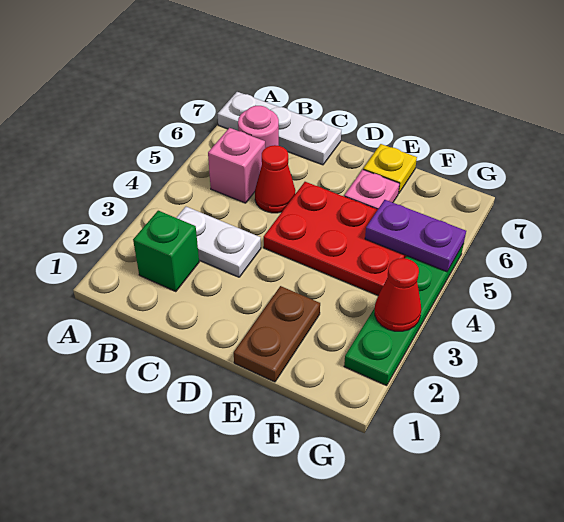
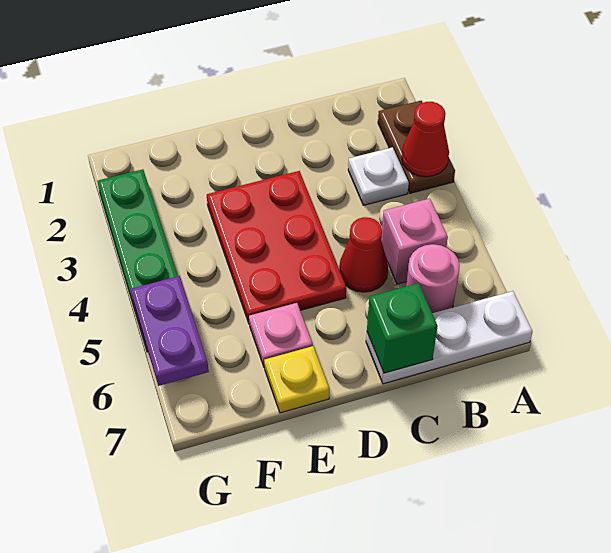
green brick B2 level 1 -> green brick C7 level 2
white plate B3:C3 level 1 -> white plate B3 level 1
red plate D4:F5 level 1 -> red plate D3:E5 level 1
brown plate E1:E2 level 1 -> brown plate A2:A3 level 1
purple plate F5:G5 level 2 -> purple plate G5:G6 level 2
red cone G3 level 2 -> red cone A3 level 2

